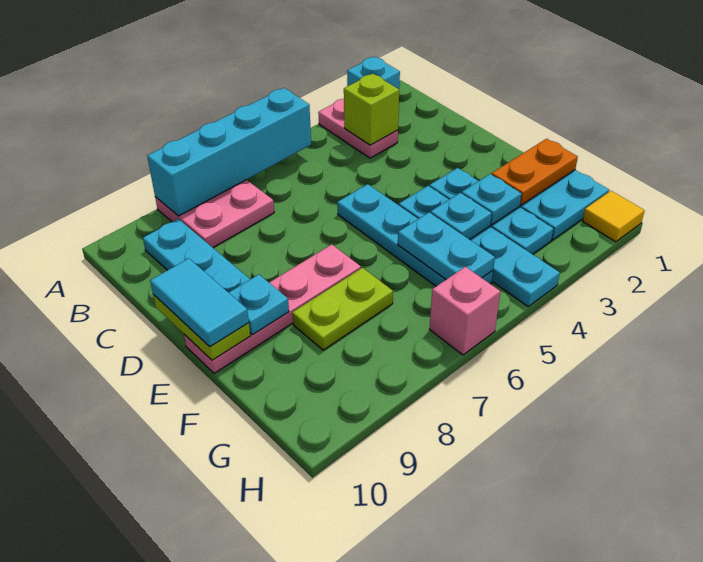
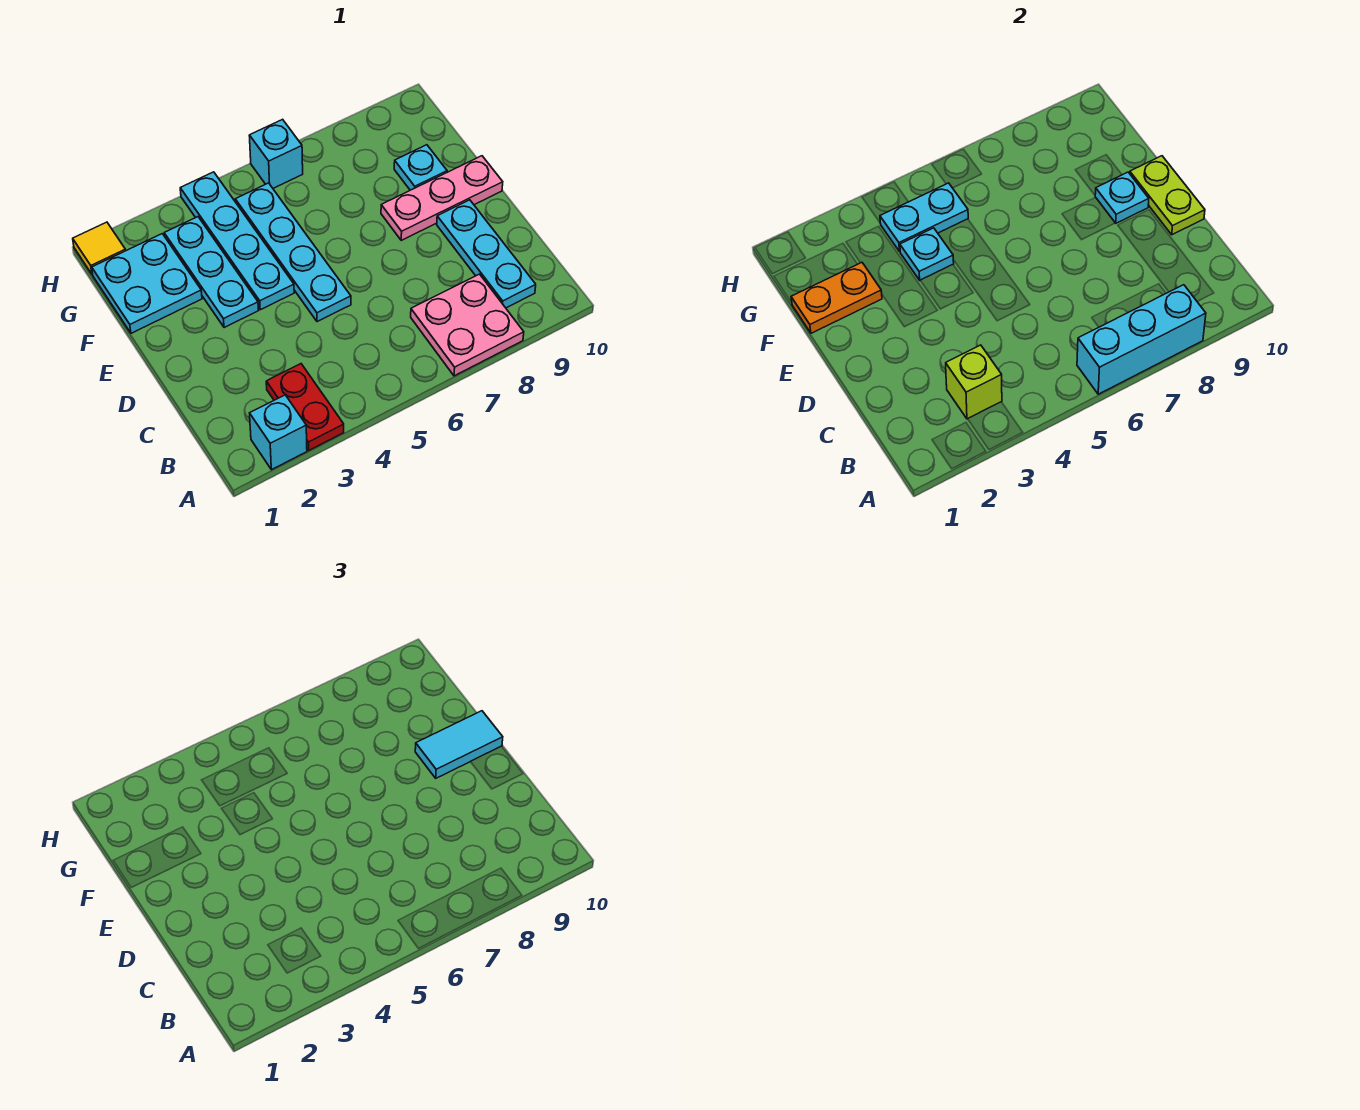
pink plate A3:B3 level 1 -> red plate A3:B3 level 1
cyan brick A5:A8 level 2 -> cyan brick A6:A8 level 2
cyan tile D10:E10 level 3 -> cyan tile E9:E10 level 3
pink plate E7:E10 level 1 -> pink plate E8:E10 level 1
cyan plate F3 level 2 -> cyan plate F9 level 1
cyan plate F5:G5 level 2 -> cyan plate G4:G5 level 2
lime plate F7:F8 level 1 -> none
pink brick H6 level 1 -> cyan brick H6 level 1

